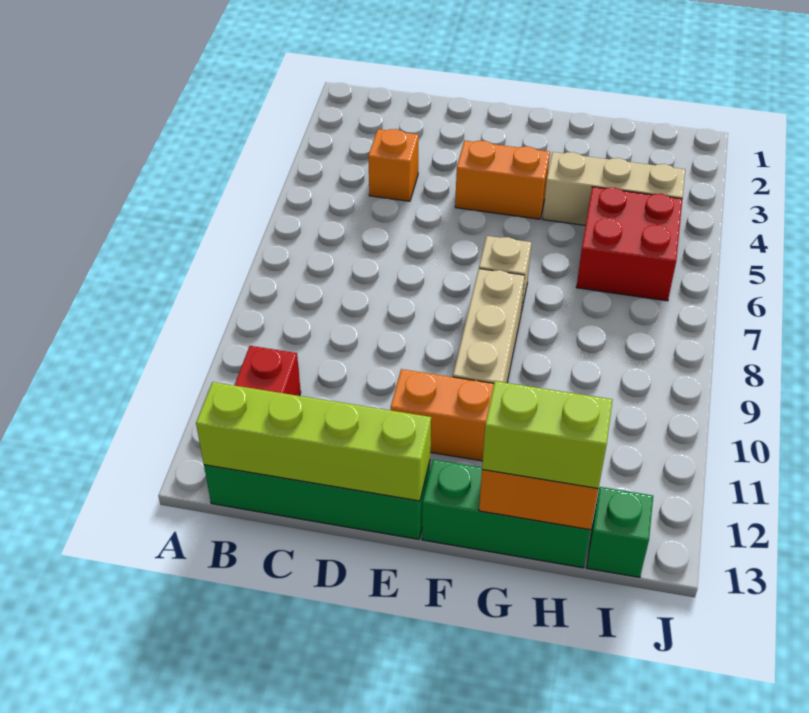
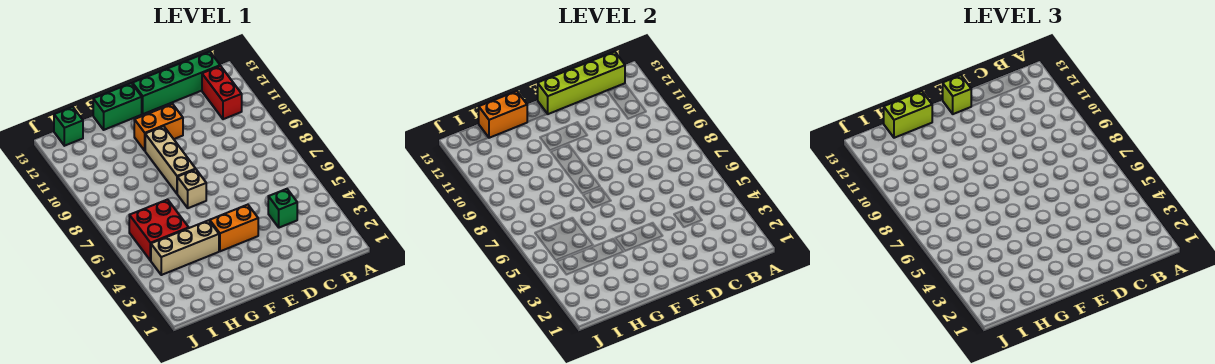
orange brick C4 level 1 -> green brick C4 level 1
none -> lime brick E13 level 3
green brick F13:H13 level 1 -> green brick F13:G13 level 1

